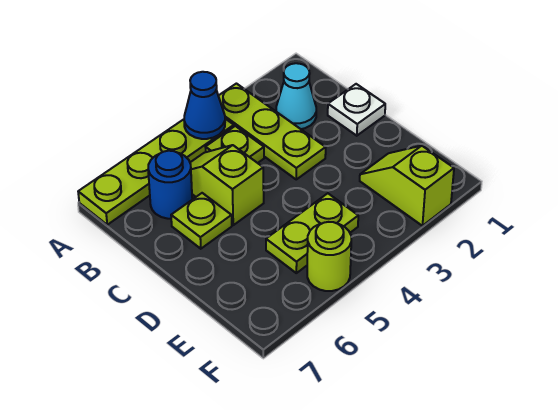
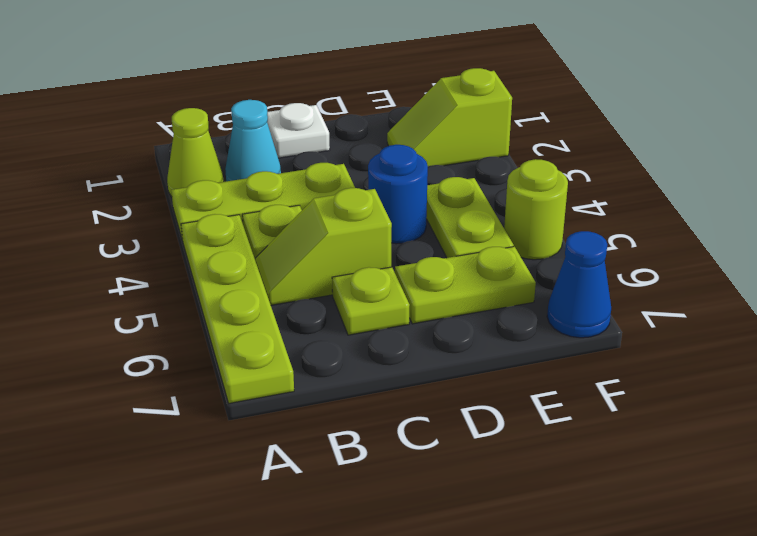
none -> lime cone A2 level 1
blue cone A4 level 2 -> blue cone F7 level 1
blue round brick B6 level 1 -> blue round brick D4 level 1
none -> lime plate D6:E6 level 1

